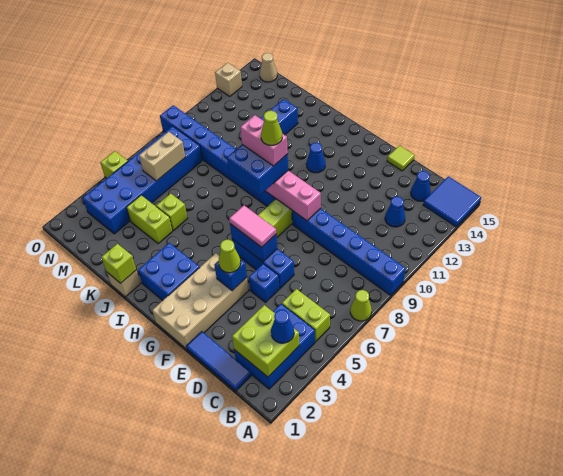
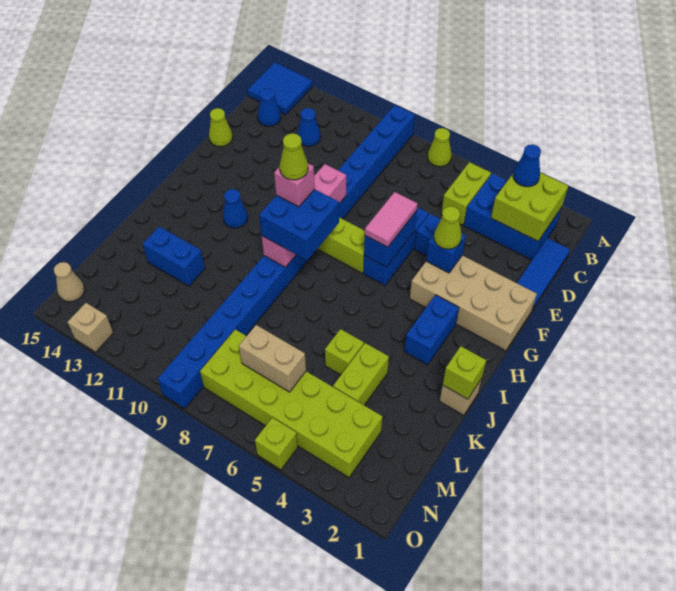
lime tile E15 level 1 -> lime cone E15 level 1
blue brick H2:I3 level 1 -> blue brick H3:I3 level 1
pink brick H9:I9 level 4 -> pink brick H9 level 4
blue brick M3:N8 level 1 -> lime brick M3:N8 level 1

